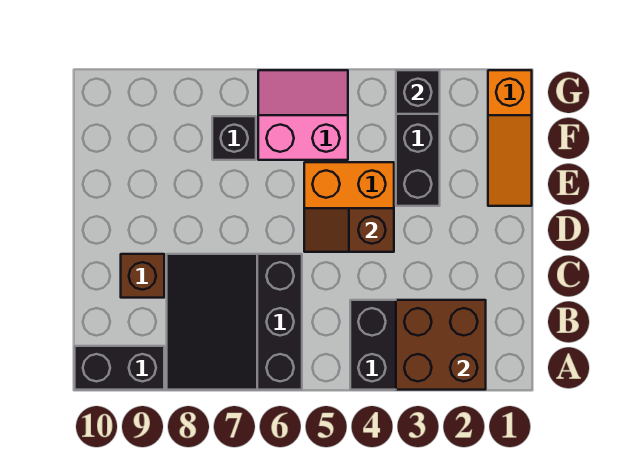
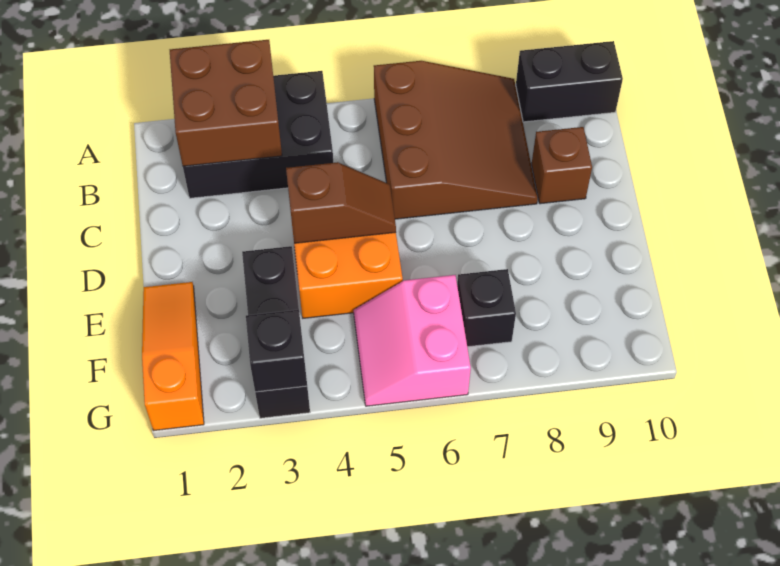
black slope A6:C8 level 1 top 6 -> brown slope A6:C8 level 1 top 6
pink slope F5:G6 level 1 top F -> pink slope F5:G6 level 1 top 6

